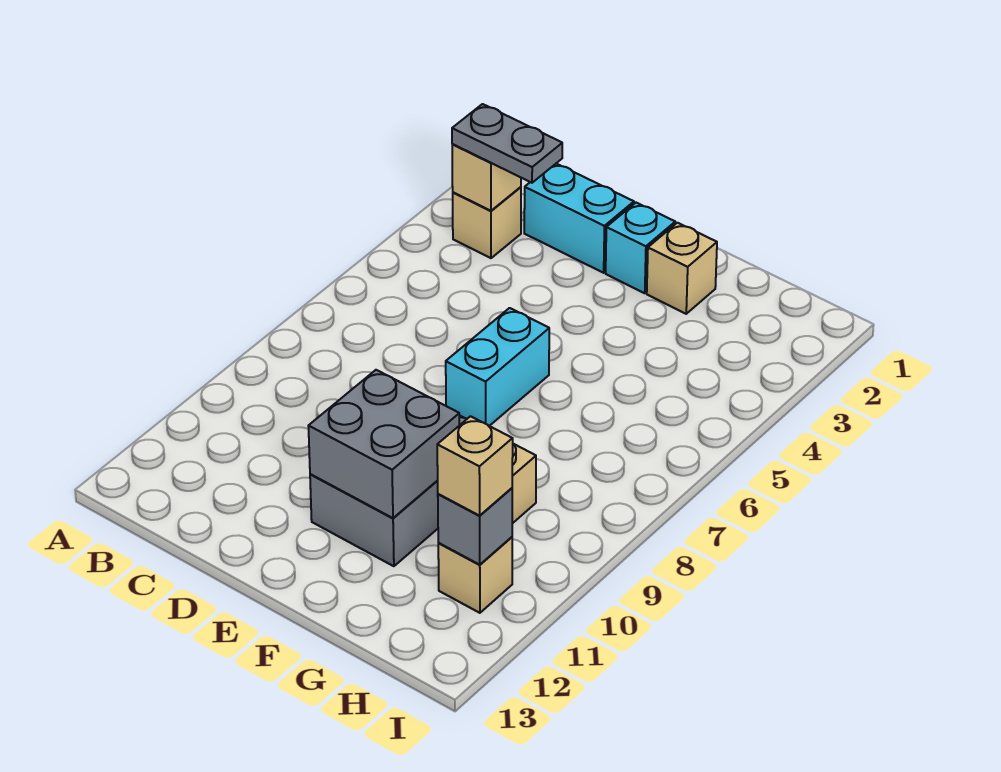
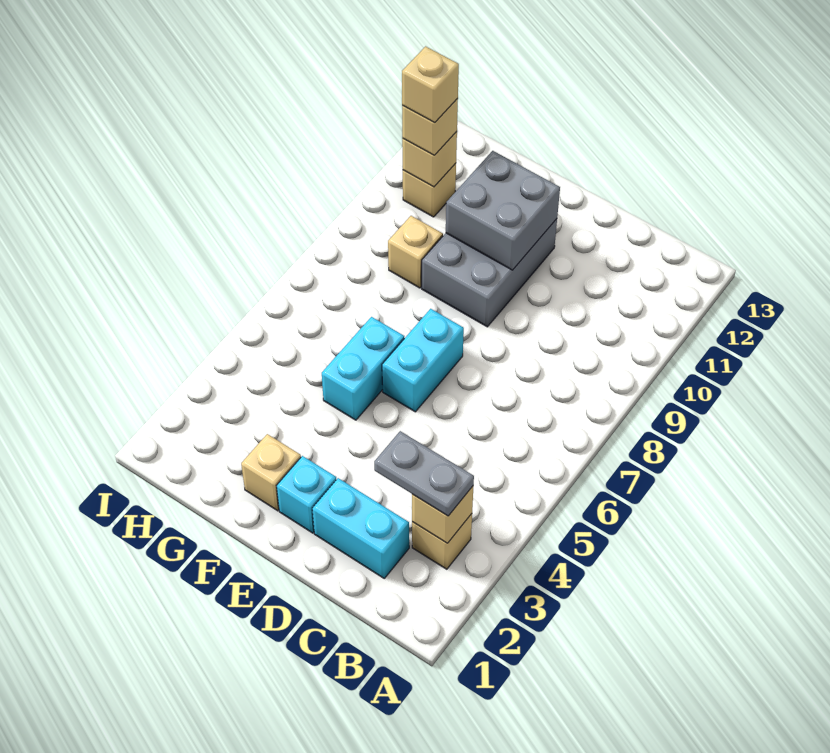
none -> cyan brick F5:F6 level 1
grey brick H11 level 2 -> tan brick H11 level 2
none -> tan brick H11 level 4

